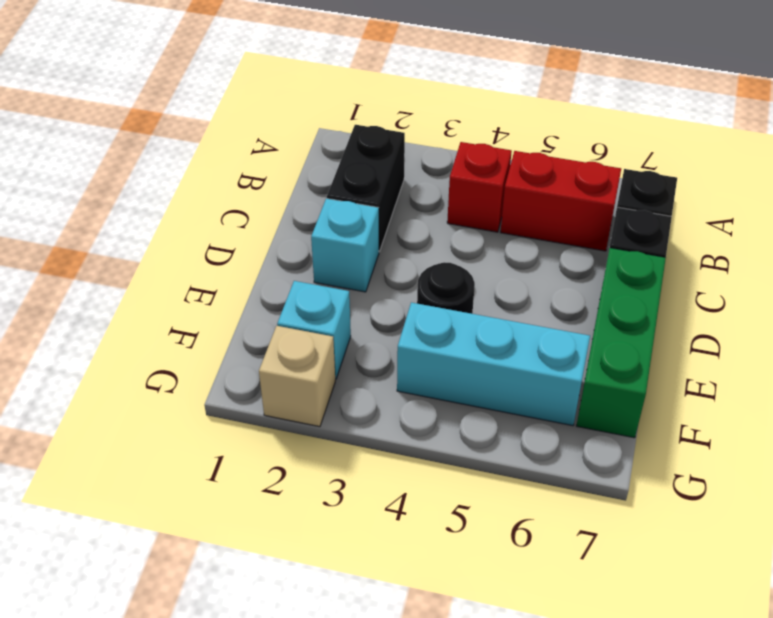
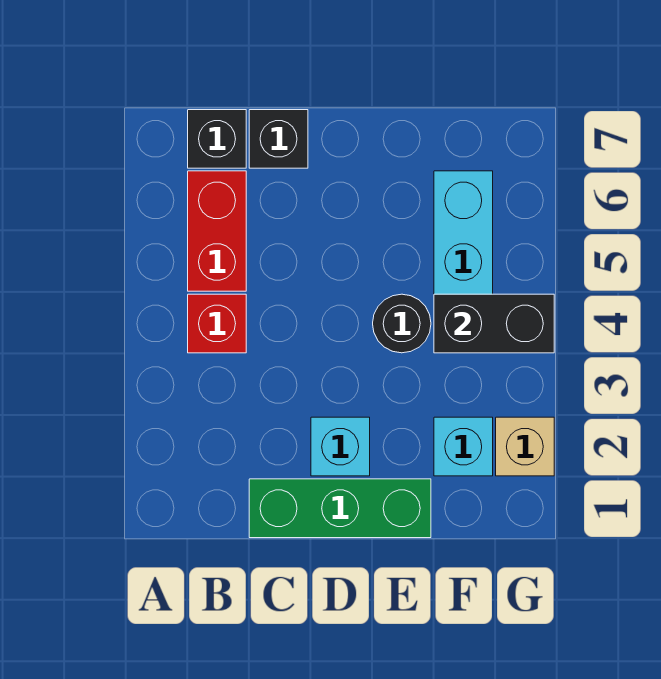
black brick B2:C2 level 1 -> black brick F4:G4 level 2
green brick D7:F7 level 1 -> green brick C1:E1 level 1

